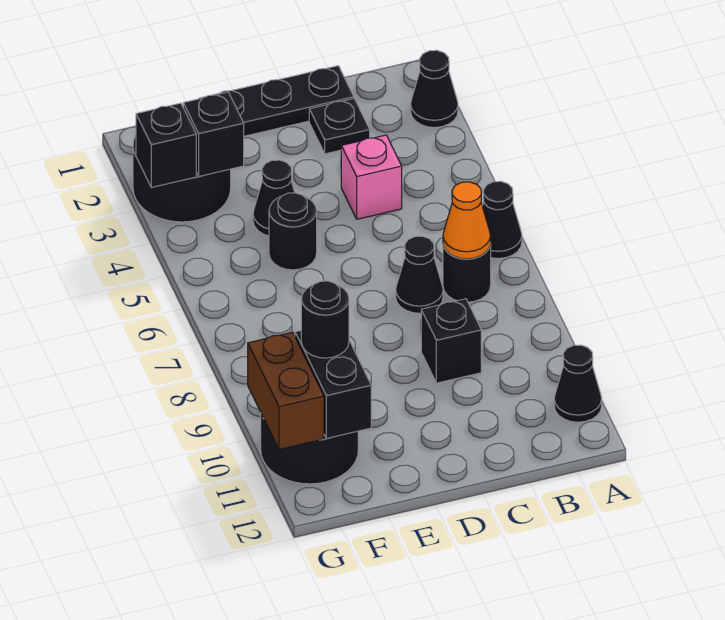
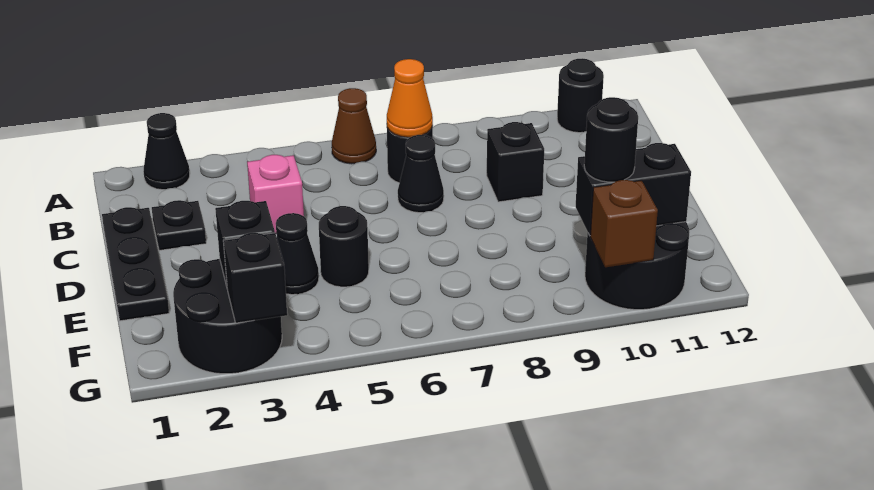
black cone A6 level 1 -> brown cone A6 level 1
black cone A11 level 1 -> black round brick A11 level 1
brown brick G10:G11 level 2 -> brown brick G10 level 2

